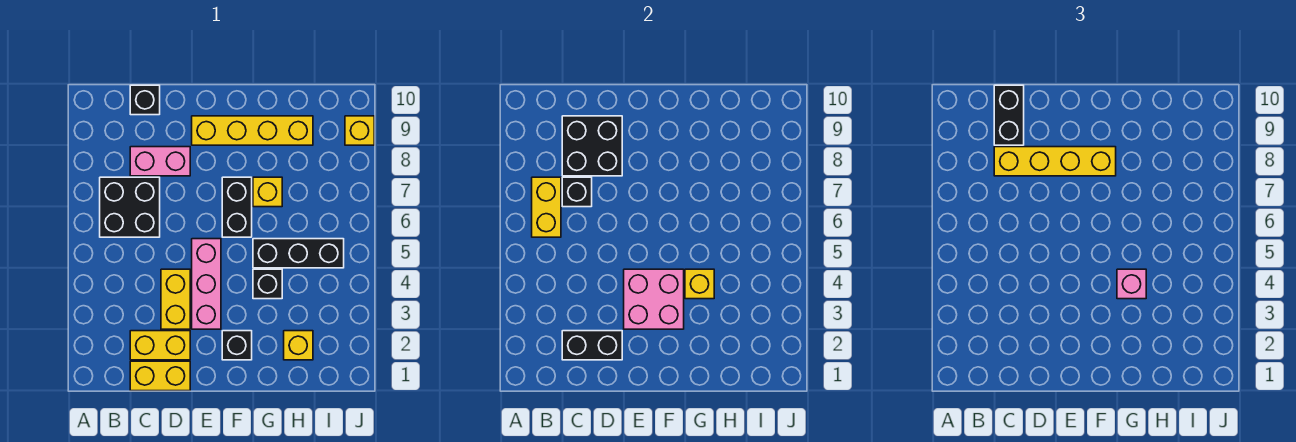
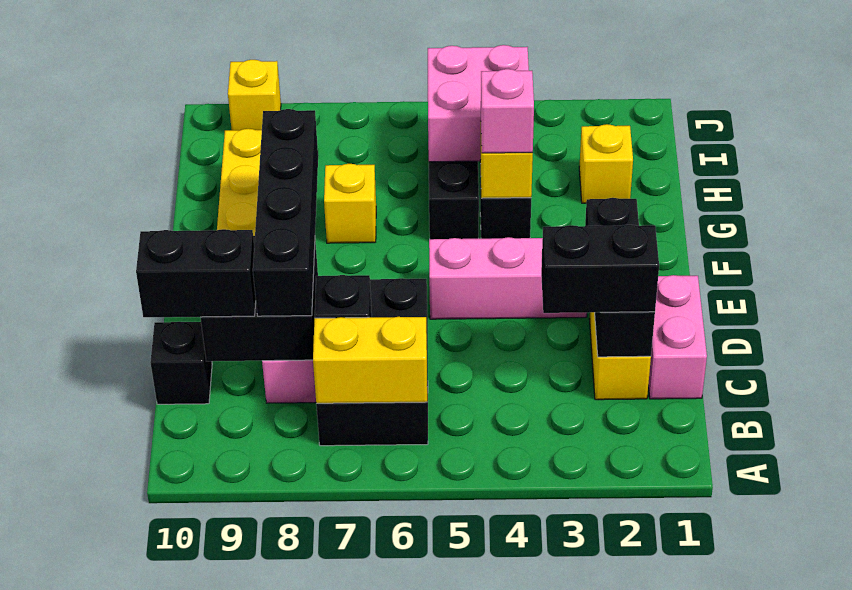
black brick B6:C7 level 1 -> black brick B6:D7 level 1
yellow brick C1:D1 level 1 -> pink brick C1:D1 level 1
yellow brick C8:F8 level 3 -> black brick C8:F8 level 3
yellow brick D3:D4 level 1 -> none
pink brick E3:F4 level 2 -> pink brick H4:I5 level 2
black brick F6:F7 level 1 -> black brick C2:C3 level 3

